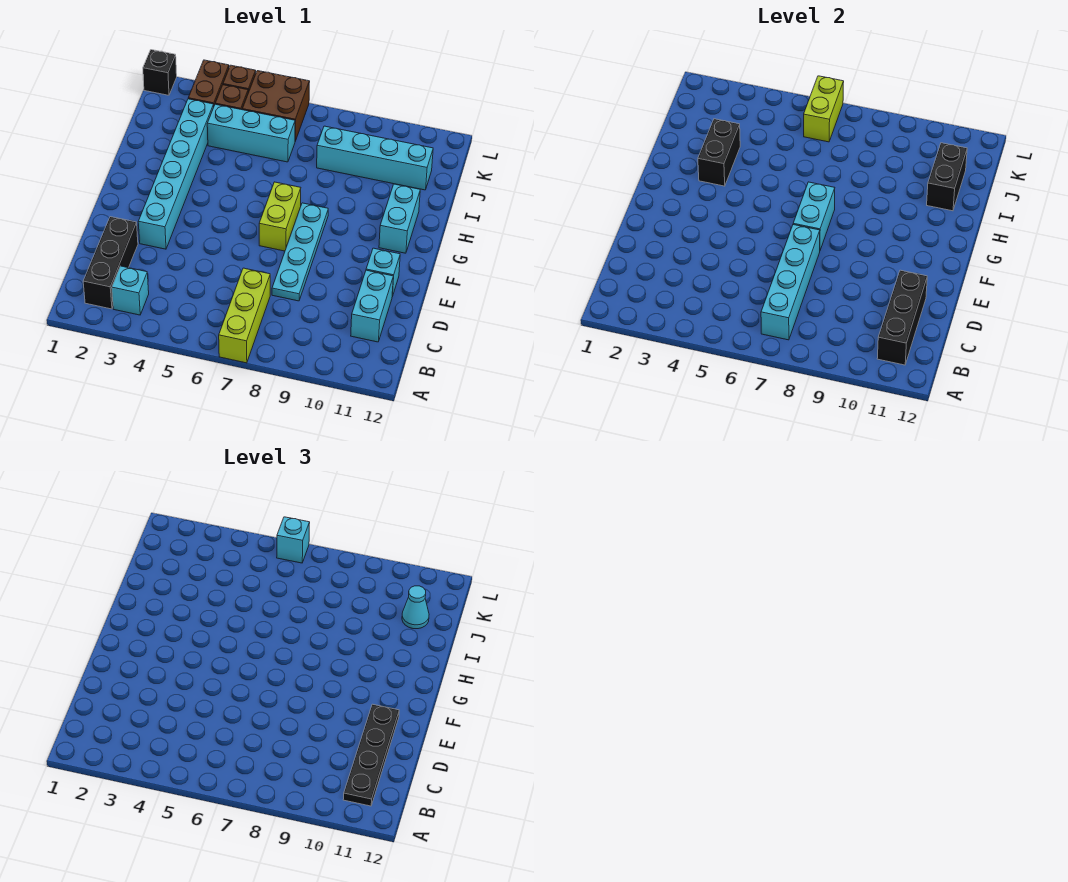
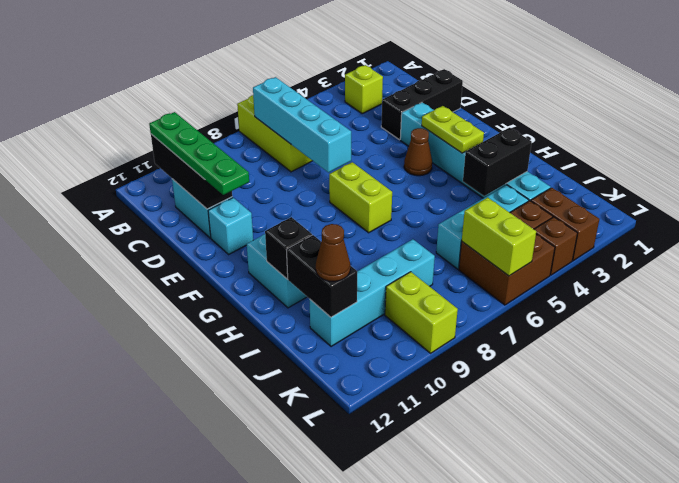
black brick B2:D2 level 1 -> black brick D1:D3 level 1
cyan brick B3 level 1 -> lime brick B3 level 1
black plate B11:E11 level 3 -> green plate B11:E11 level 3
cyan plate D8:G8 level 1 -> none
none -> lime plate F3:G3 level 2
none -> brown cone F4 level 1
cyan brick F7:G7 level 2 -> none
black brick H3:I3 level 2 -> black brick I3:I4 level 2
cyan cone J11 level 3 -> brown cone J11 level 3
none -> lime brick K9:L9 level 1
black brick L1 level 1 -> black brick H11 level 2
cyan brick L6 level 3 -> none

